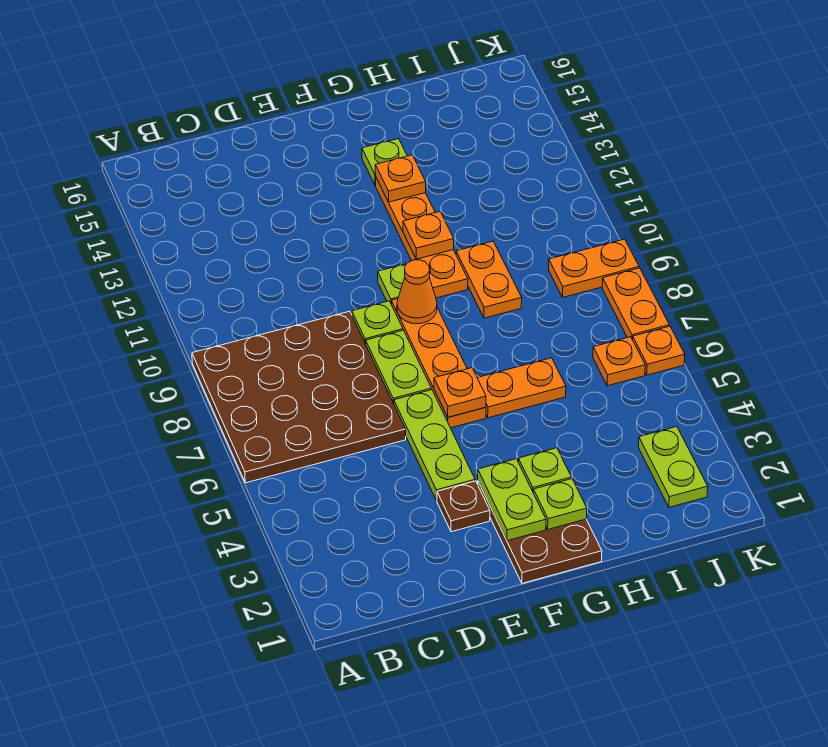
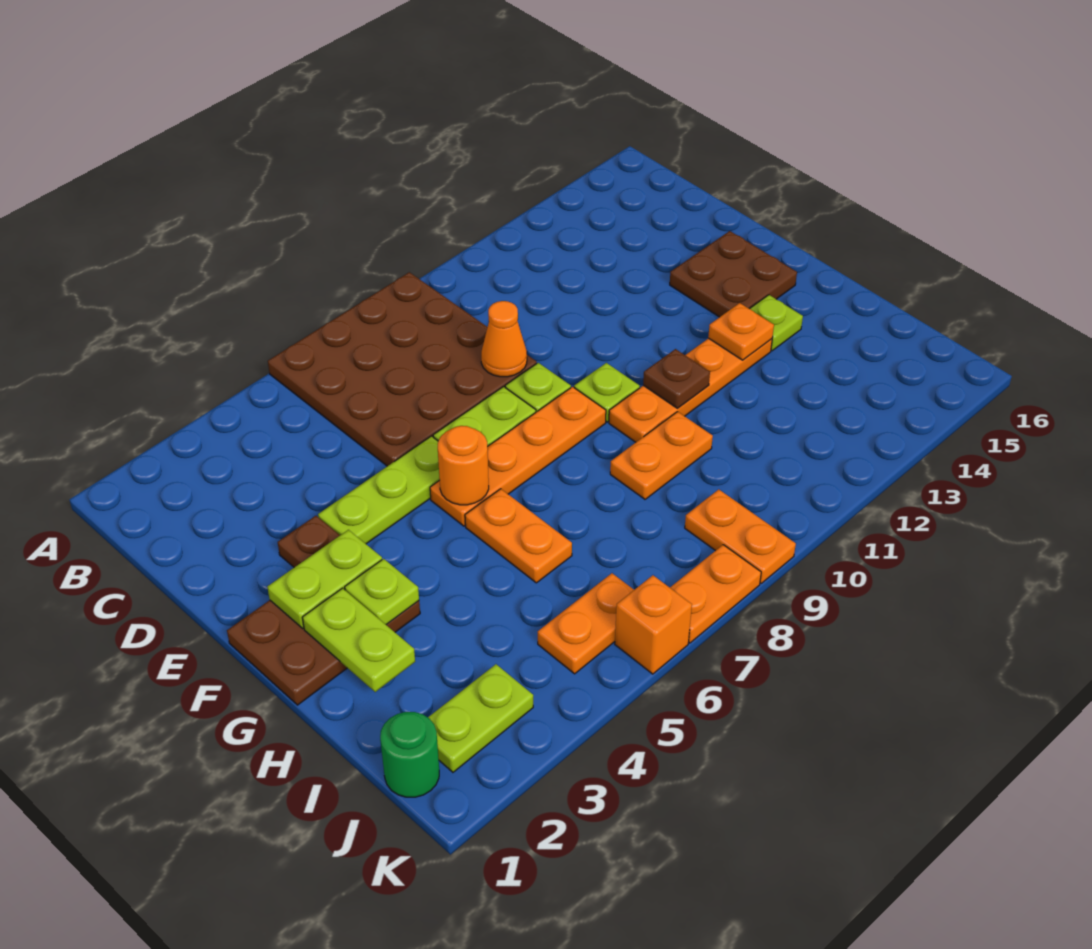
none -> brown plate E14:F15 level 1
orange plate F6 level 2 -> orange round brick F6 level 2
orange cone F9 level 2 -> orange cone D9 level 2
lime plate G2 level 2 -> lime plate G2:H2 level 2
orange plate G11 level 2 -> brown plate G11 level 2
none -> green round brick J1 level 1
orange plate J6 level 1 -> orange plate J5:J6 level 1
orange plate K6 level 1 -> orange brick K6 level 1

